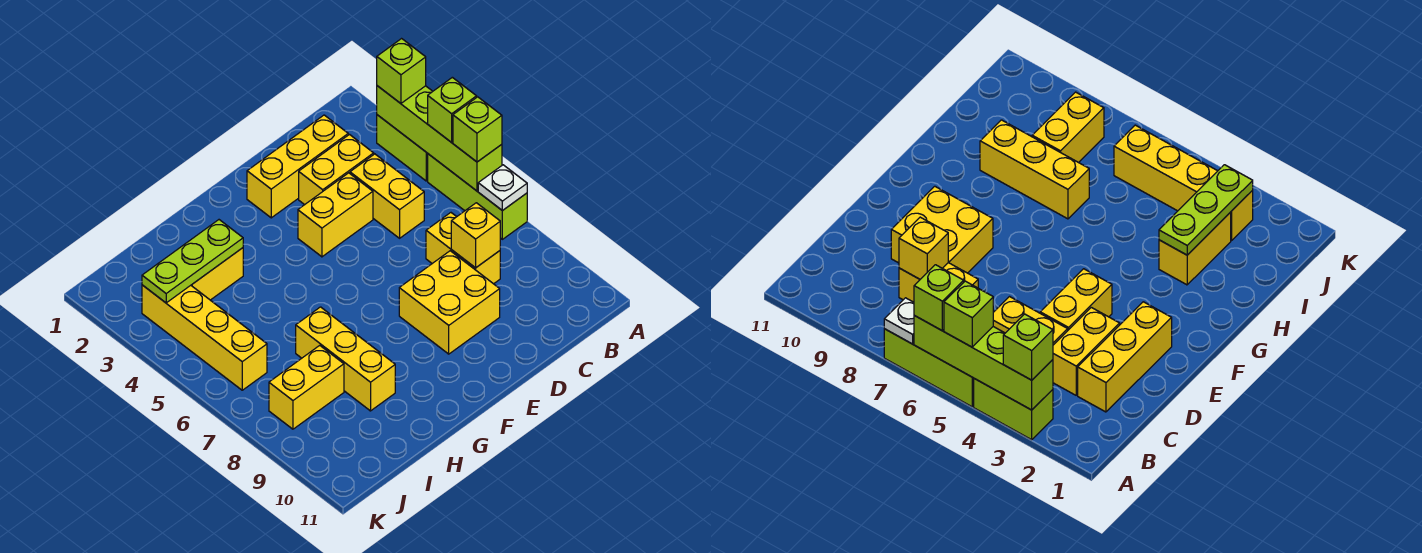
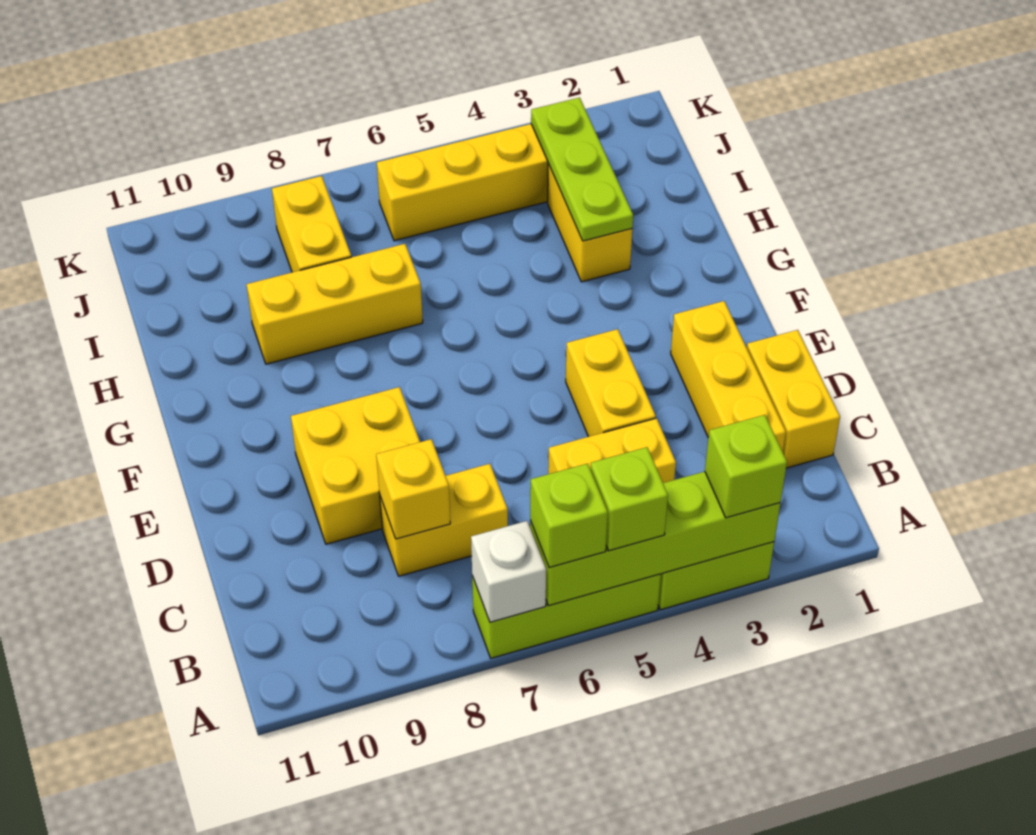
white plate A7 level 2 -> white brick A7 level 2
yellow brick C3:D3 level 1 -> yellow brick C1:D1 level 1

